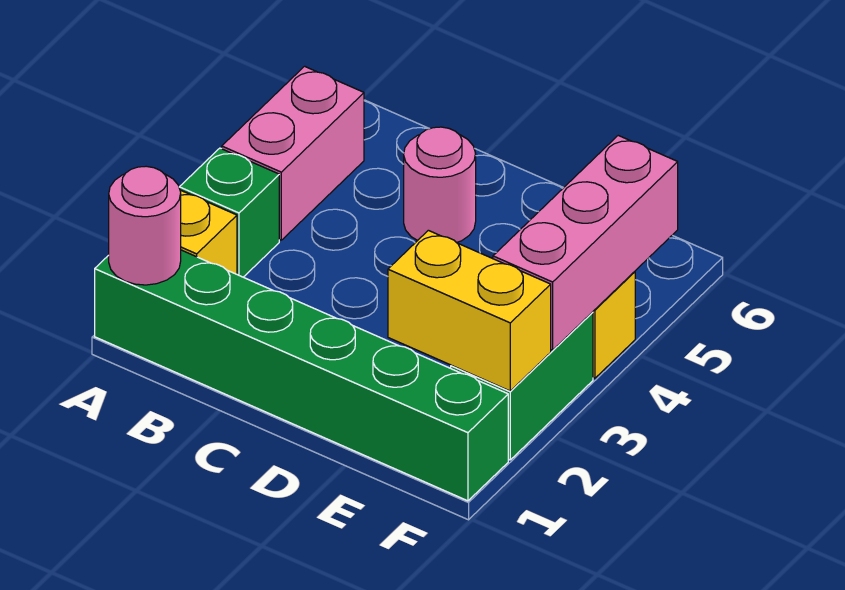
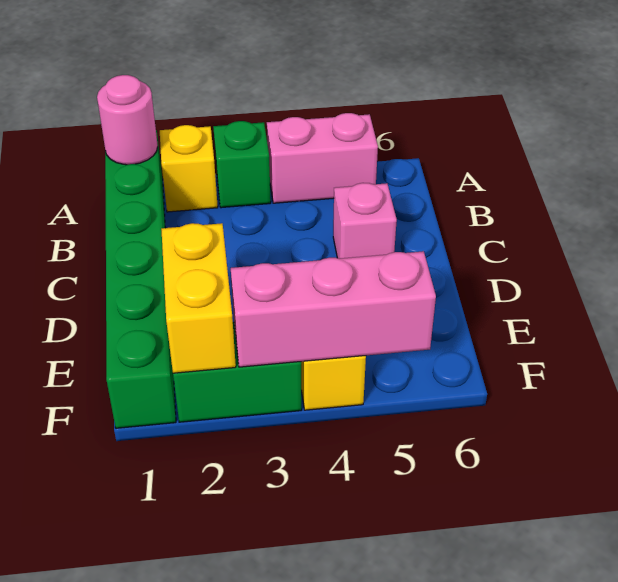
pink round brick C5 level 1 -> pink brick C5 level 1

